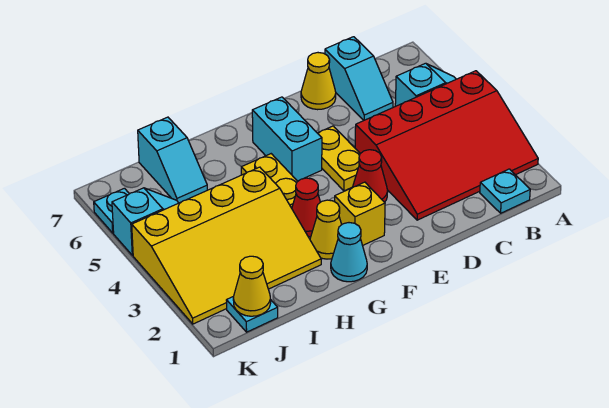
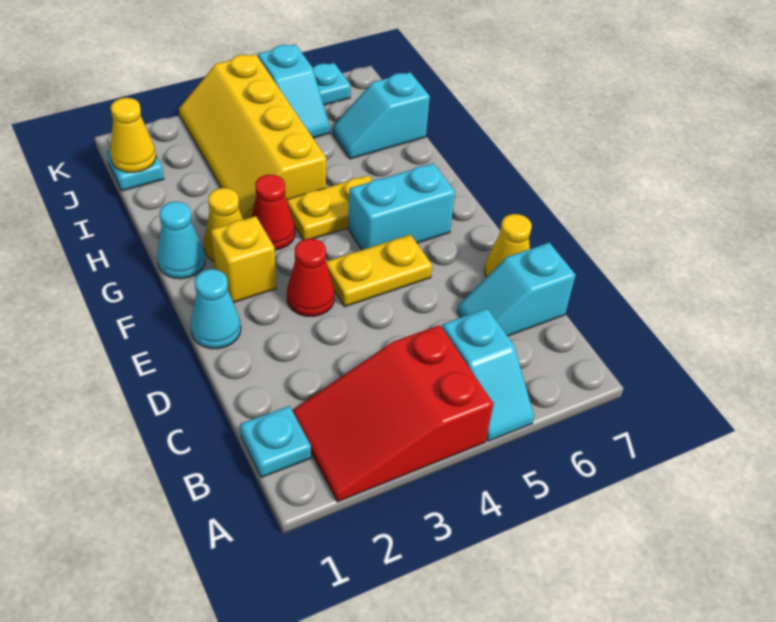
red slope A2:D4 level 1 top 4 -> red slope A2:B4 level 1 top 4
none -> cyan cone E1 level 1
yellow slope H2:K4 level 1 top 4 -> yellow slope H3:K4 level 1 top 4

